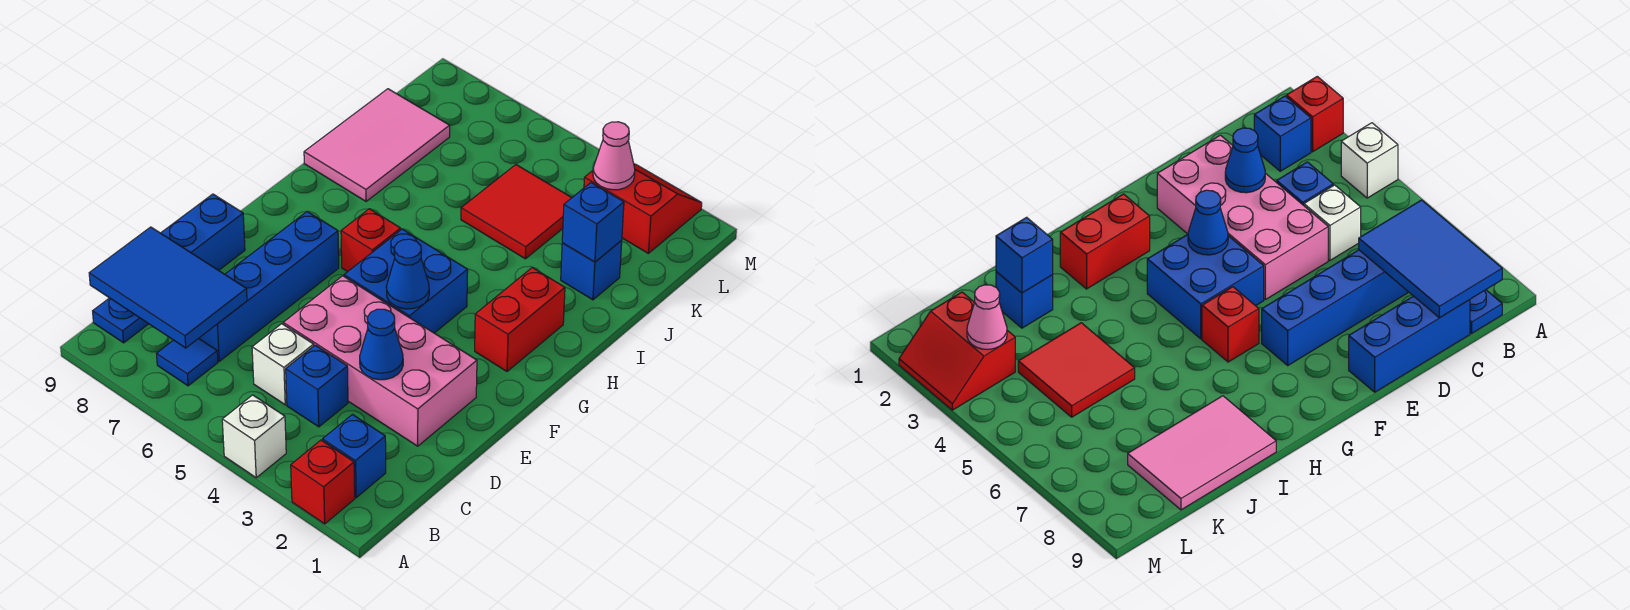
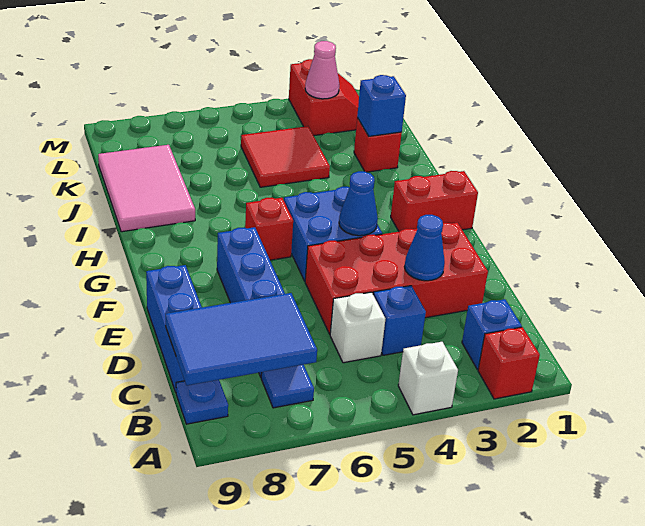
pink brick D2:E5 level 1 -> red brick D2:E5 level 1
red brick G2:H2 level 1 -> red brick G1:G2 level 1
blue brick J2 level 1 -> red brick J2 level 1
red slope L2:M3 level 1 top L -> red slope L2:M3 level 1 top 3

